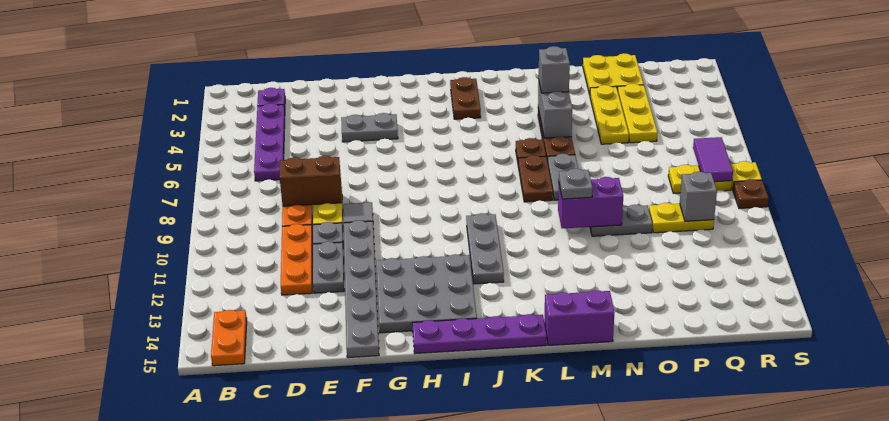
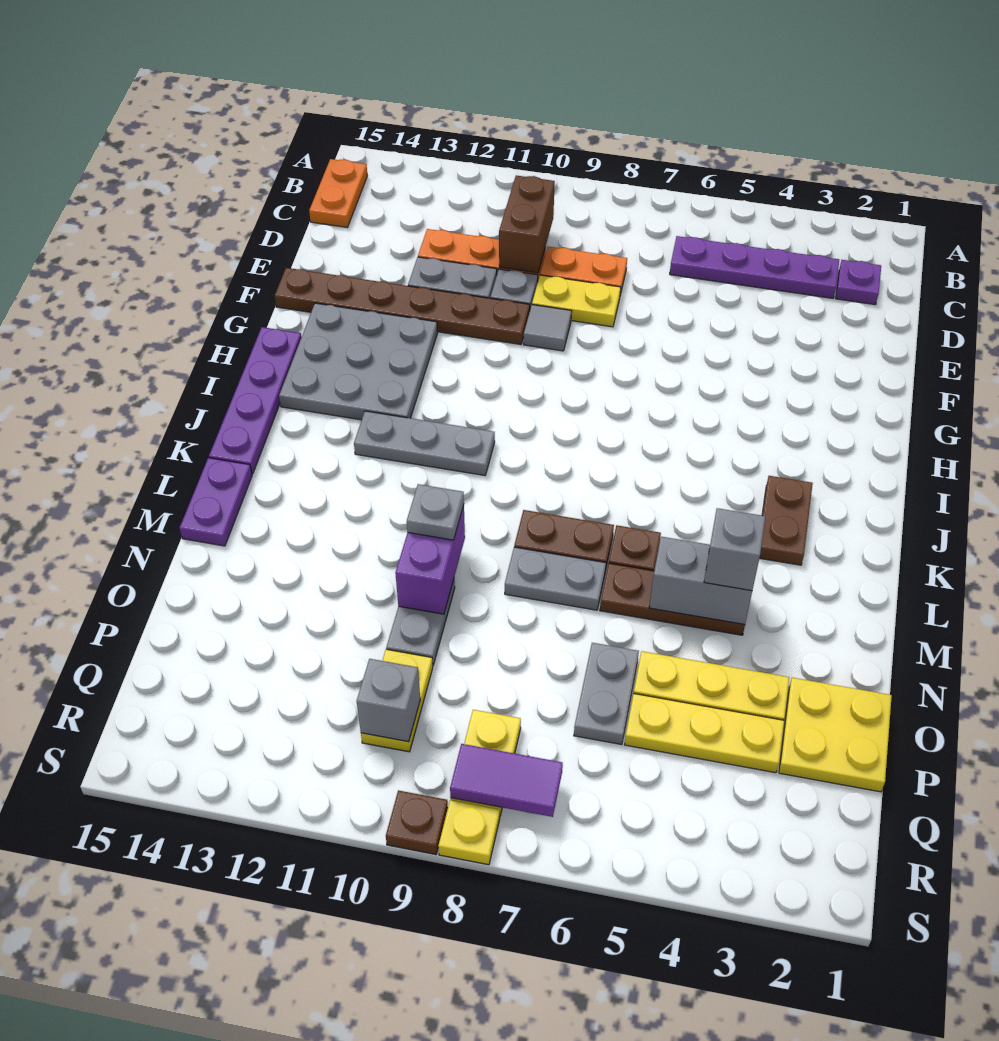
orange plate B14:B15 level 1 -> orange plate B15:C15 level 1
brown brick D8:E8 level 2 -> brown brick C10:D10 level 2
grey plate F4:G4 level 1 -> grey plate O6:P6 level 1
grey plate F10:F15 level 1 -> brown plate F10:F15 level 1
brown plate J2:J3 level 1 -> brown plate J3:K3 level 1
purple brick L15:M15 level 1 -> purple plate L15:M15 level 1

